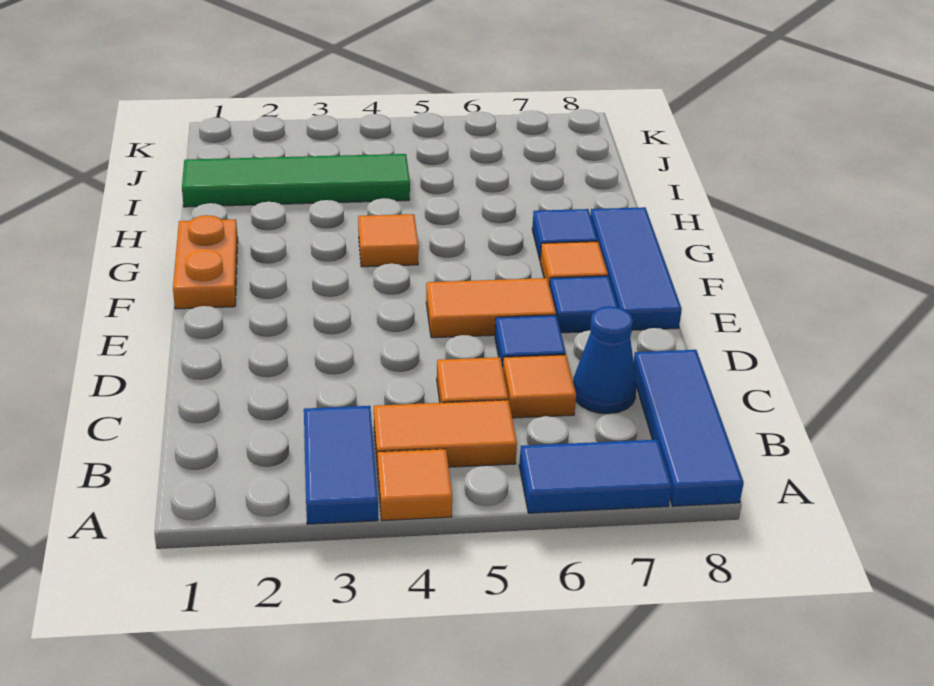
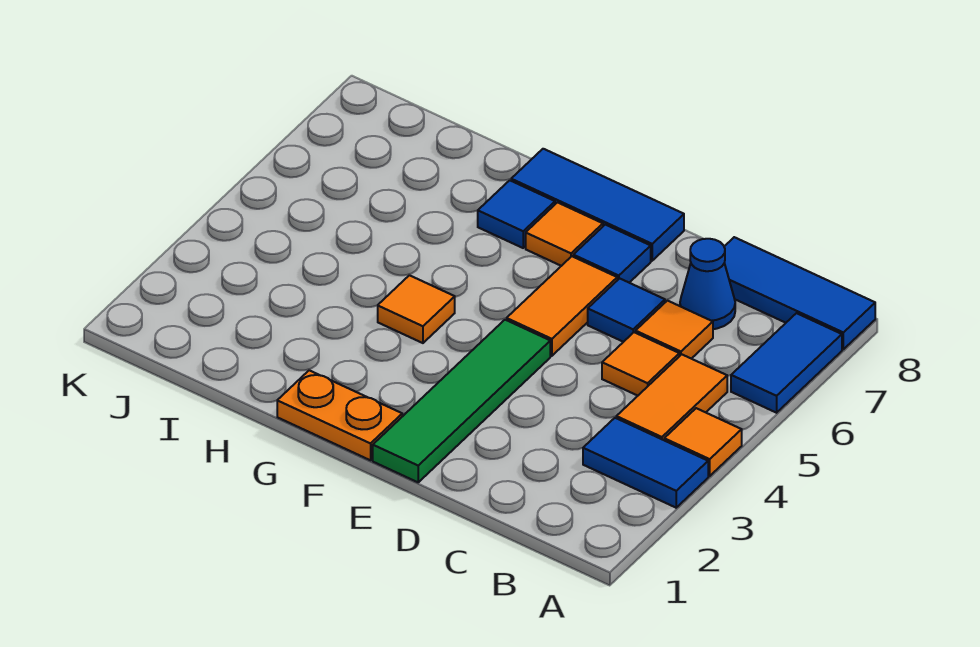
green tile I1:I4 level 1 -> green tile E1:E4 level 1

